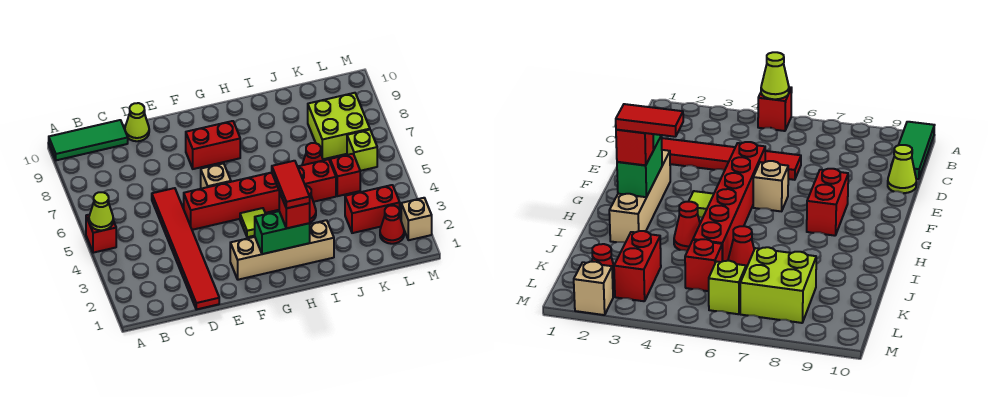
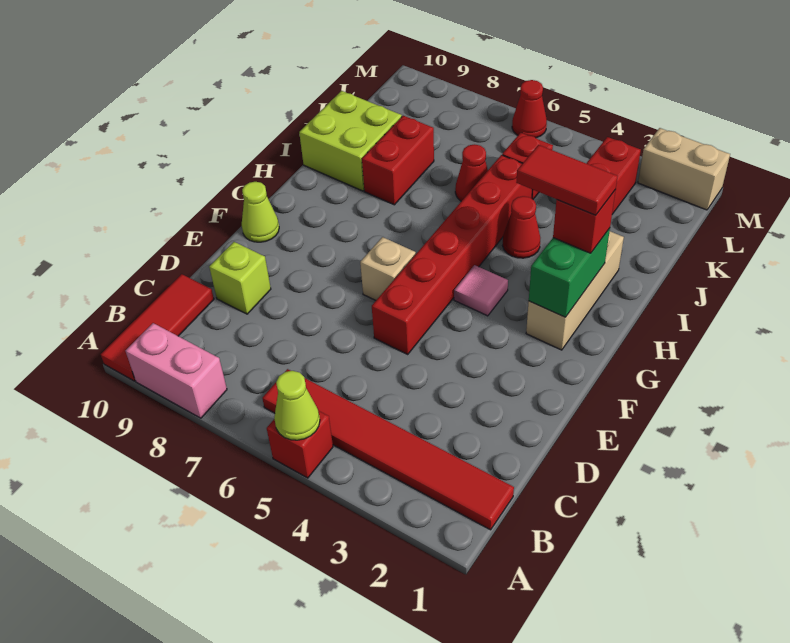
none -> pink brick A8:A9 level 1
green tile A10:C10 level 1 -> red tile A10:C10 level 1
red tile D1:D6 level 1 -> red tile B1:B6 level 1
lime cone D10 level 1 -> lime cone F10 level 1
tan brick F2:I2 level 1 -> tan brick G2:I2 level 1
red brick F8:G8 level 1 -> red brick I8:J8 level 1
lime tile G4 level 1 -> pink tile G4 level 1
lime brick K7:L8 level 1 -> lime brick I9:J10 level 1
red cone L2 level 1 -> red cone M6 level 1
lime brick L6 level 1 -> lime brick D9 level 1
tan brick M2 level 1 -> tan brick M1:M2 level 1

